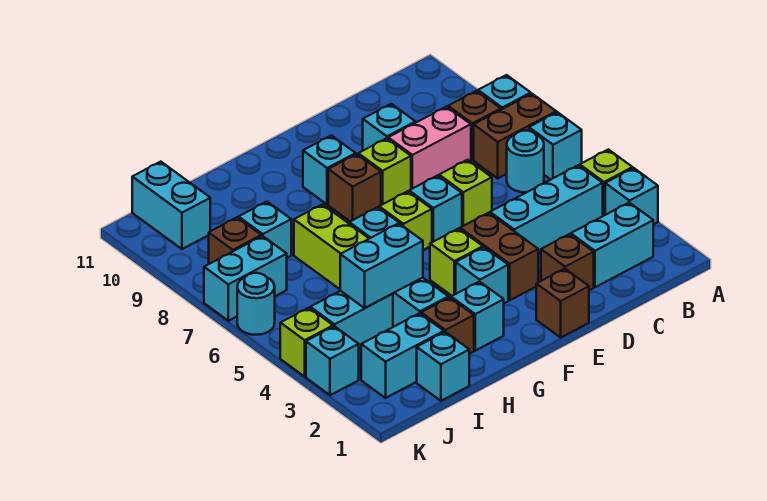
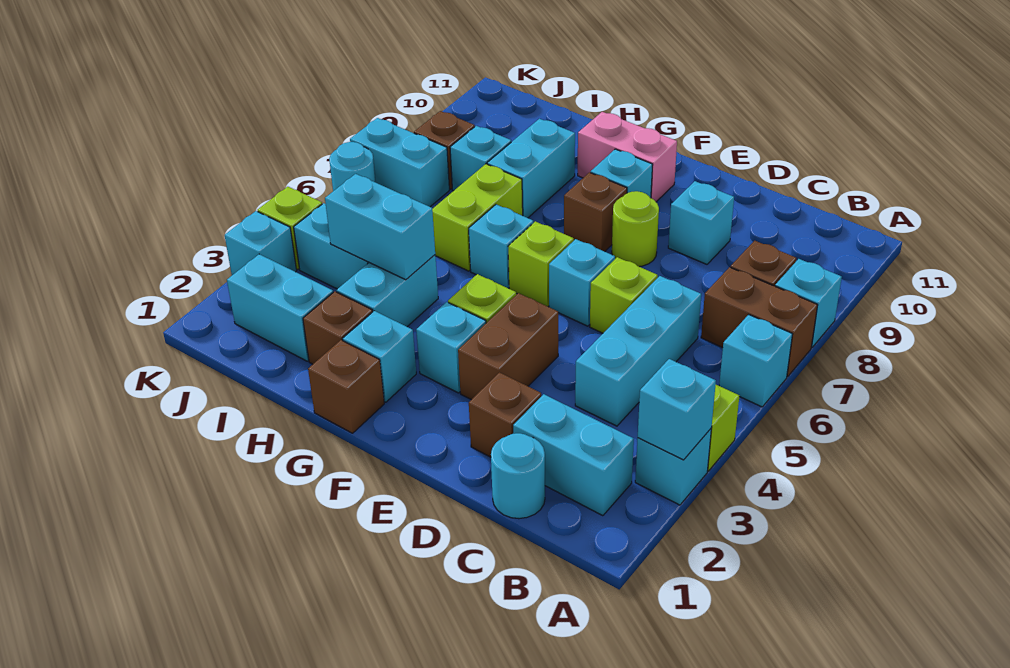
cyan brick B4:D4 level 1 -> cyan brick C4:C6 level 1
cyan round brick B6 level 1 -> cyan round brick C1 level 1
pink brick C8:D8 level 1 -> pink brick F10:G10 level 1
brown brick E1 level 1 -> brown brick G1 level 1
lime brick E8 level 1 -> lime round brick E8 level 1
cyan brick I1 level 1 -> cyan brick A3 level 2
cyan brick J10:J11 level 1 -> cyan brick H8:H9 level 1

